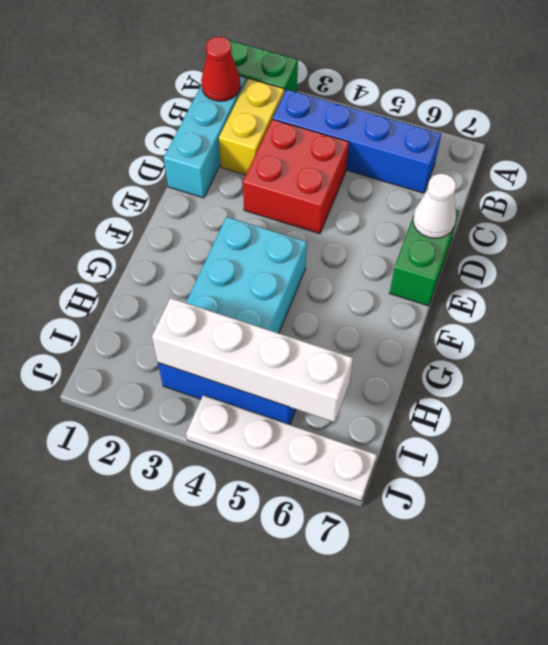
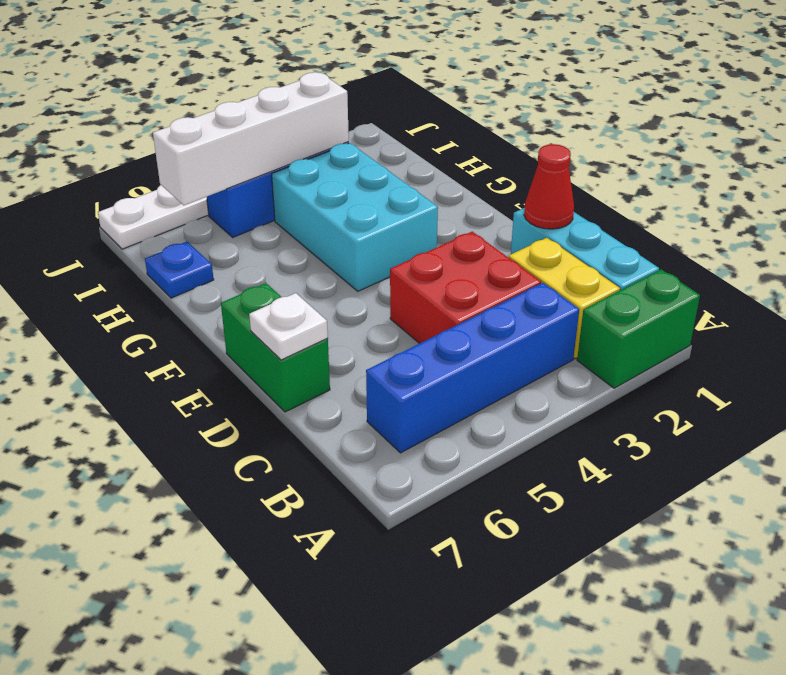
red cone B1 level 2 -> red cone D1 level 2
white cone D7 level 2 -> white plate D7 level 2
none -> blue plate H7 level 1

